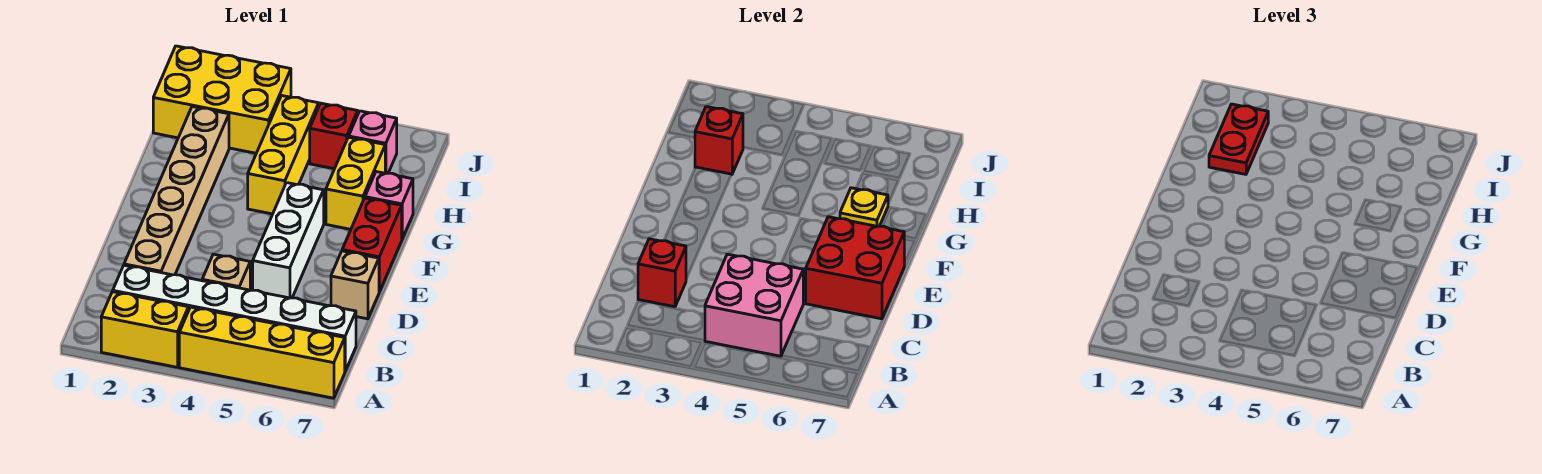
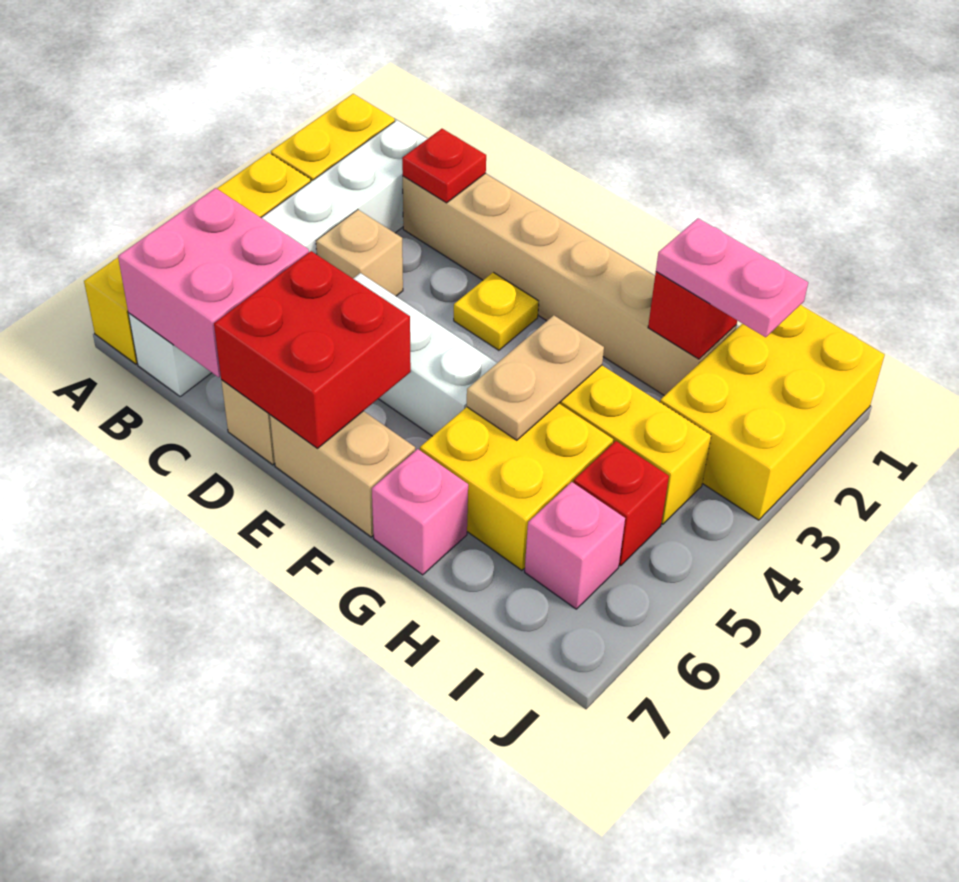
pink brick B4:C5 level 2 -> pink brick B6:C7 level 2
red brick C2 level 2 -> red plate C2 level 2
red brick E7:F7 level 1 -> tan brick E7:F7 level 1
none -> tan plate G4:G5 level 2
yellow brick G6:H6 level 1 -> yellow brick G5:H6 level 1
yellow plate G6 level 2 -> yellow plate E3 level 1
red plate H2:I2 level 3 -> pink plate H2:I2 level 3

